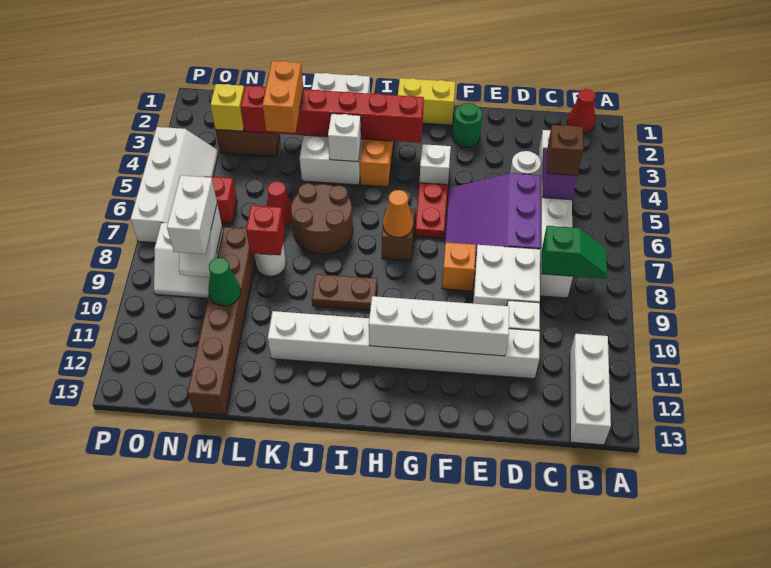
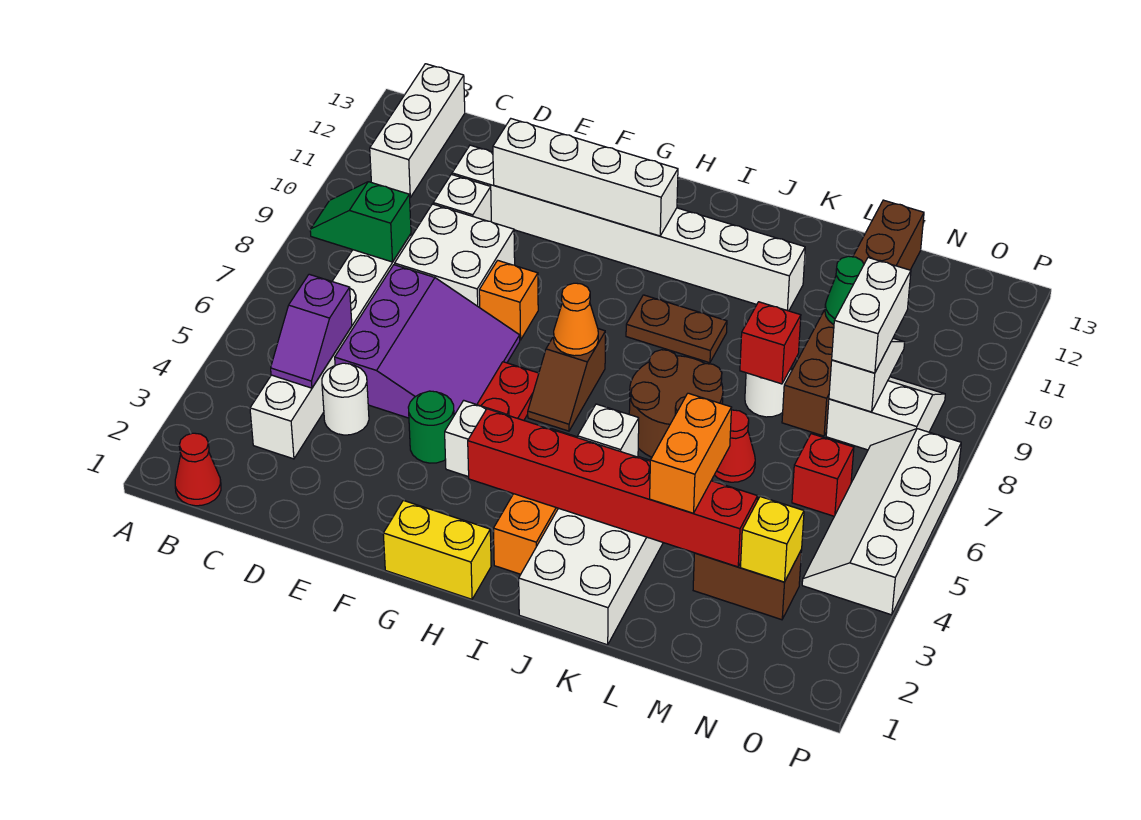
brown brick C5 level 3 -> none
green round brick F2 level 1 -> green round brick F4 level 1

